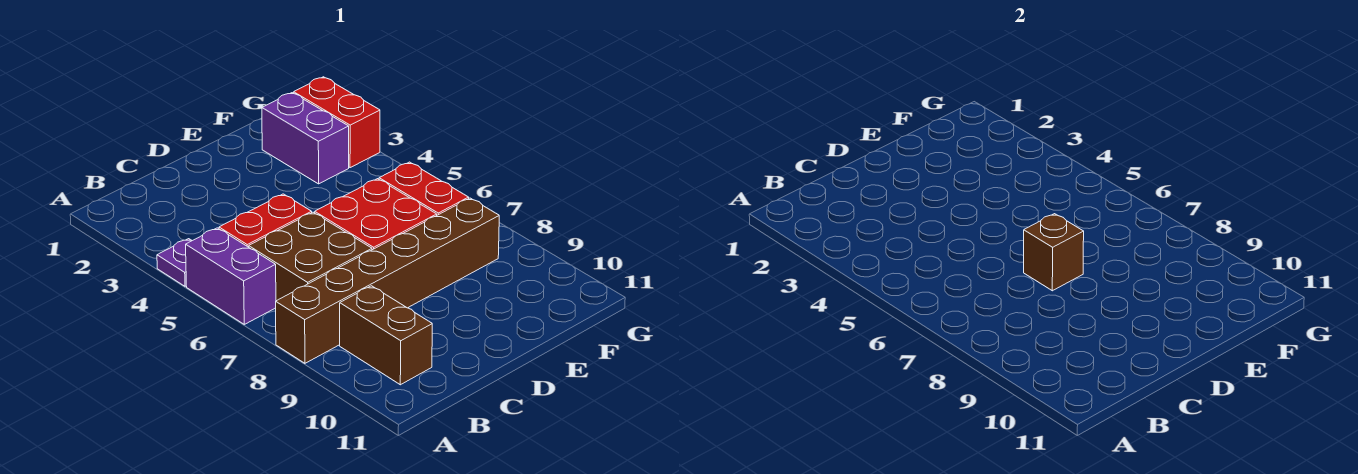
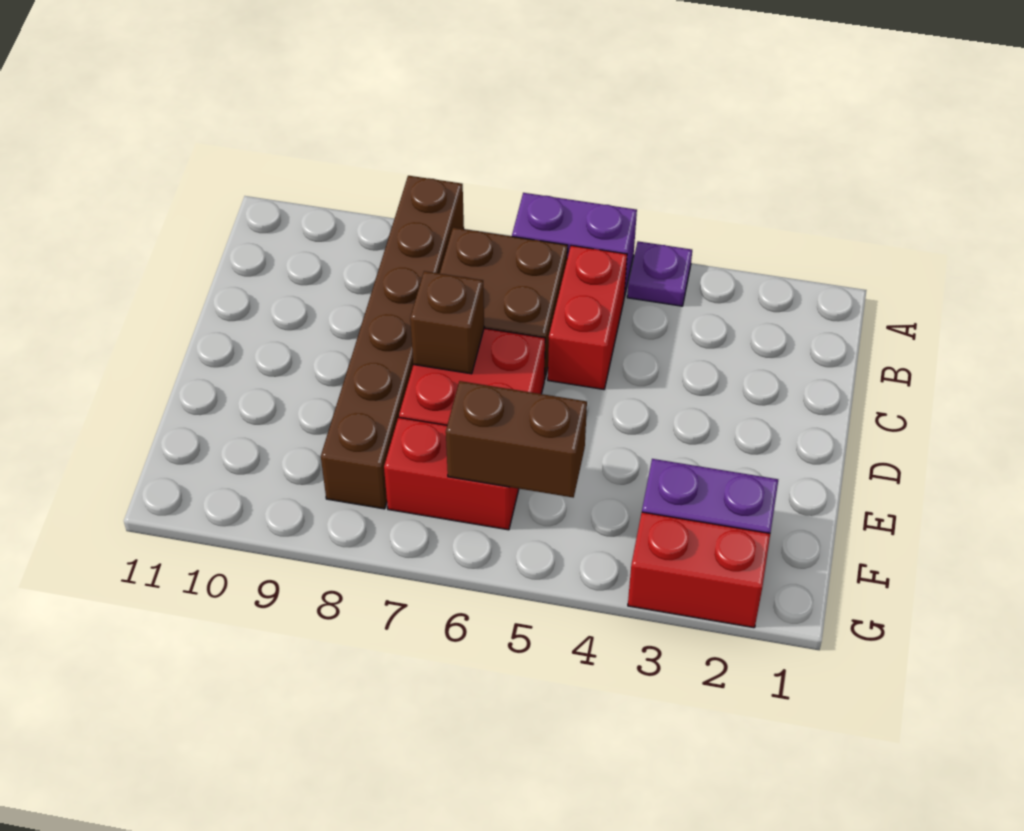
brown brick B9:B10 level 1 -> brown brick F5:F6 level 2

